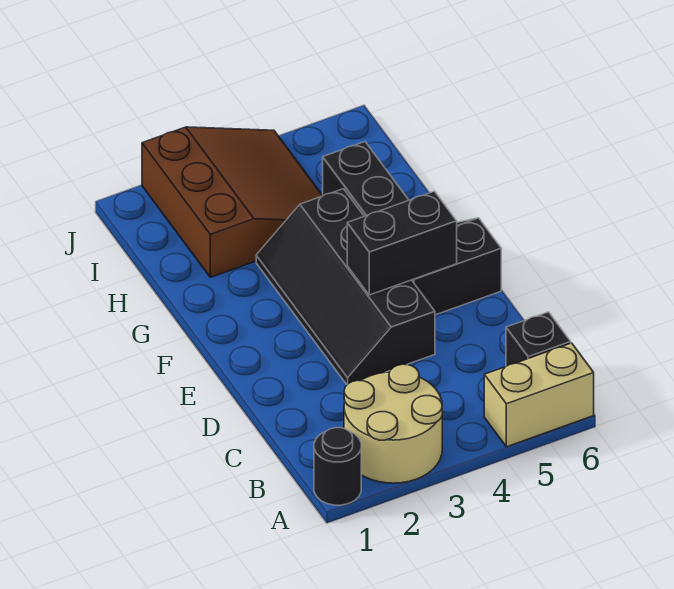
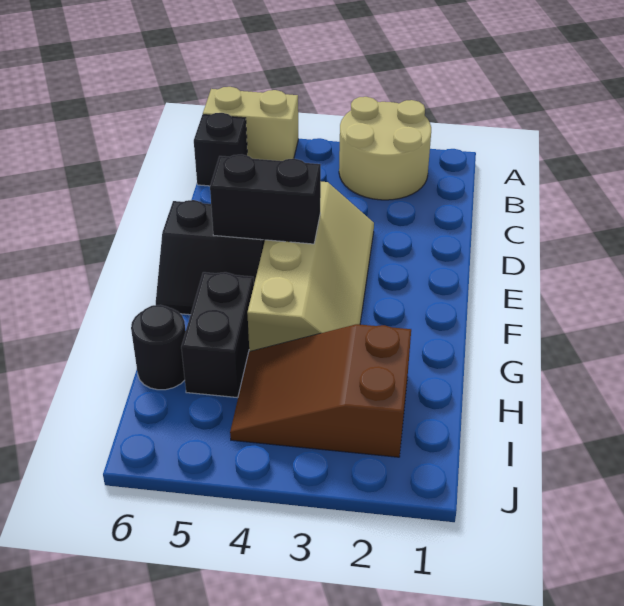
black round brick A1 level 1 -> black round brick H6 level 1
black slope D3:G4 level 1 top 4 -> tan slope D3:G4 level 1 top 4
brown slope H2:J4 level 1 top 2 -> brown slope H2:I4 level 1 top 2

